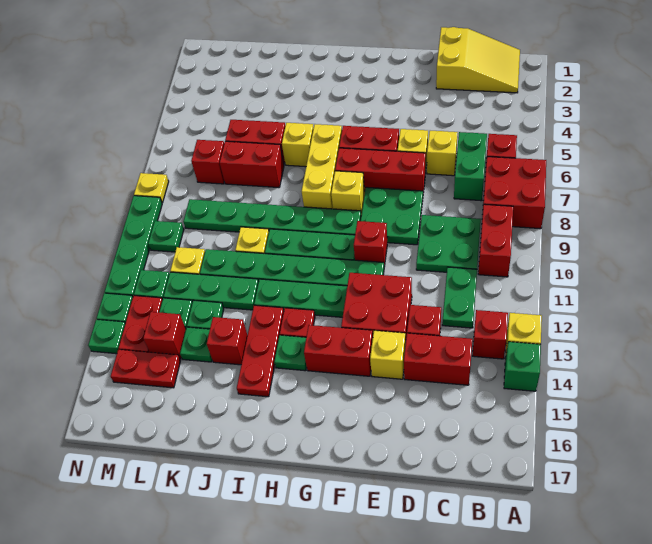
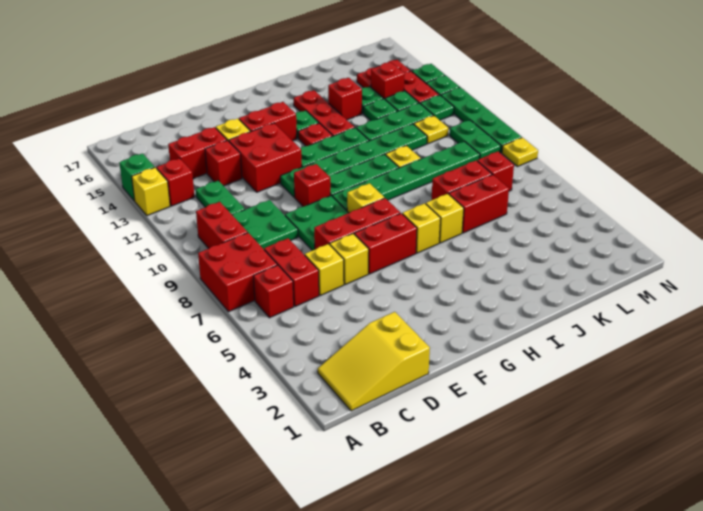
green brick C6:C7 level 1 -> red brick C6:C7 level 1
yellow brick H6:H8 level 1 -> yellow brick H6 level 1
green plate M10 level 1 -> green plate M9:M10 level 1

